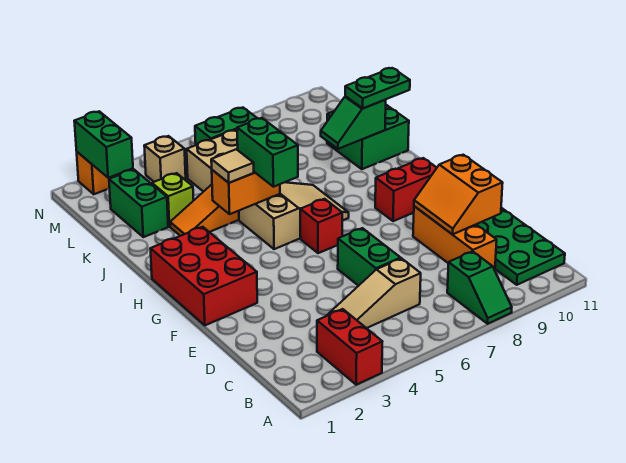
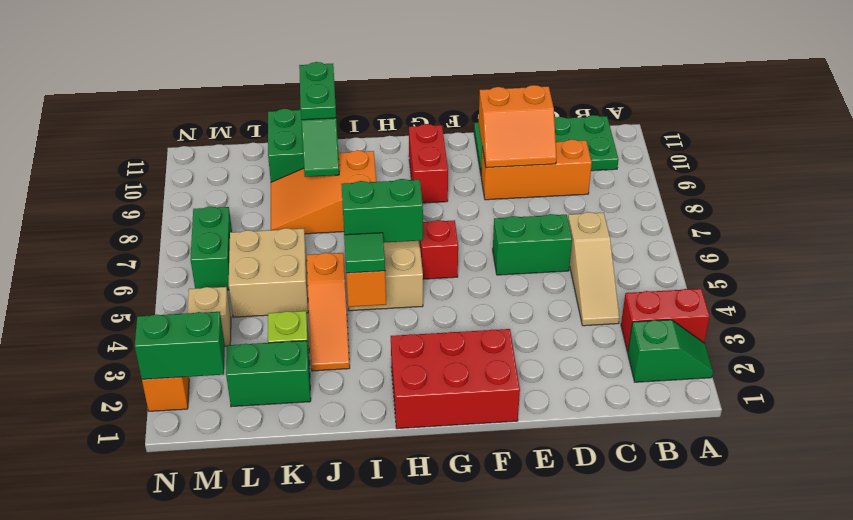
green slope A8:B8 level 1 top B -> green slope A2:B2 level 1 top B
tan tile I4 level 3 -> green tile I4 level 3
none -> orange slope I8:K9 level 1 top I

